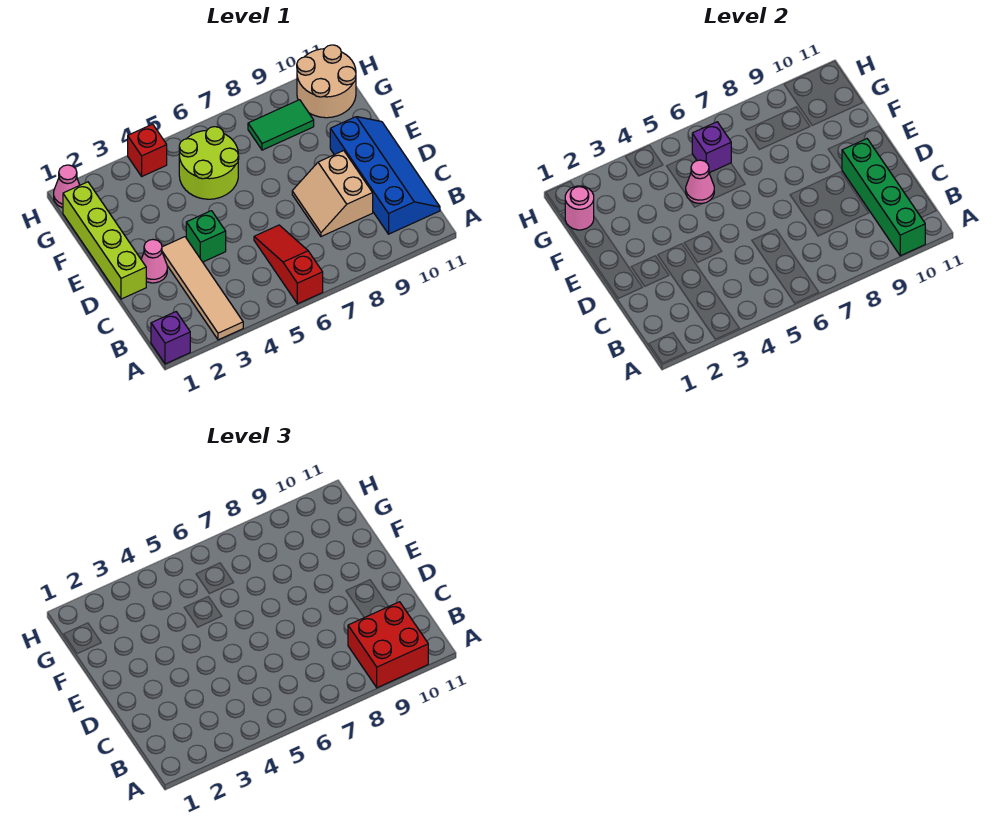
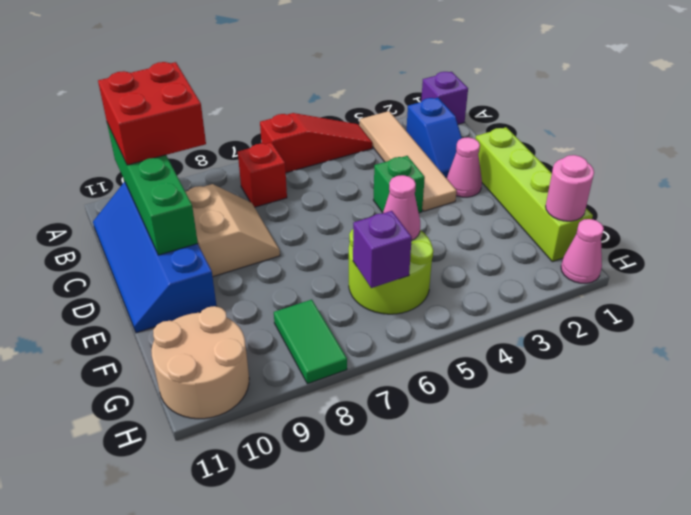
red slope A6:C6 level 1 top A -> red slope A4:A6 level 1 top 6
none -> blue slope B2:C2 level 1 top B
green tile G8:G9 level 1 -> green tile G8:H8 level 1
red brick H4 level 1 -> red brick B7 level 1

